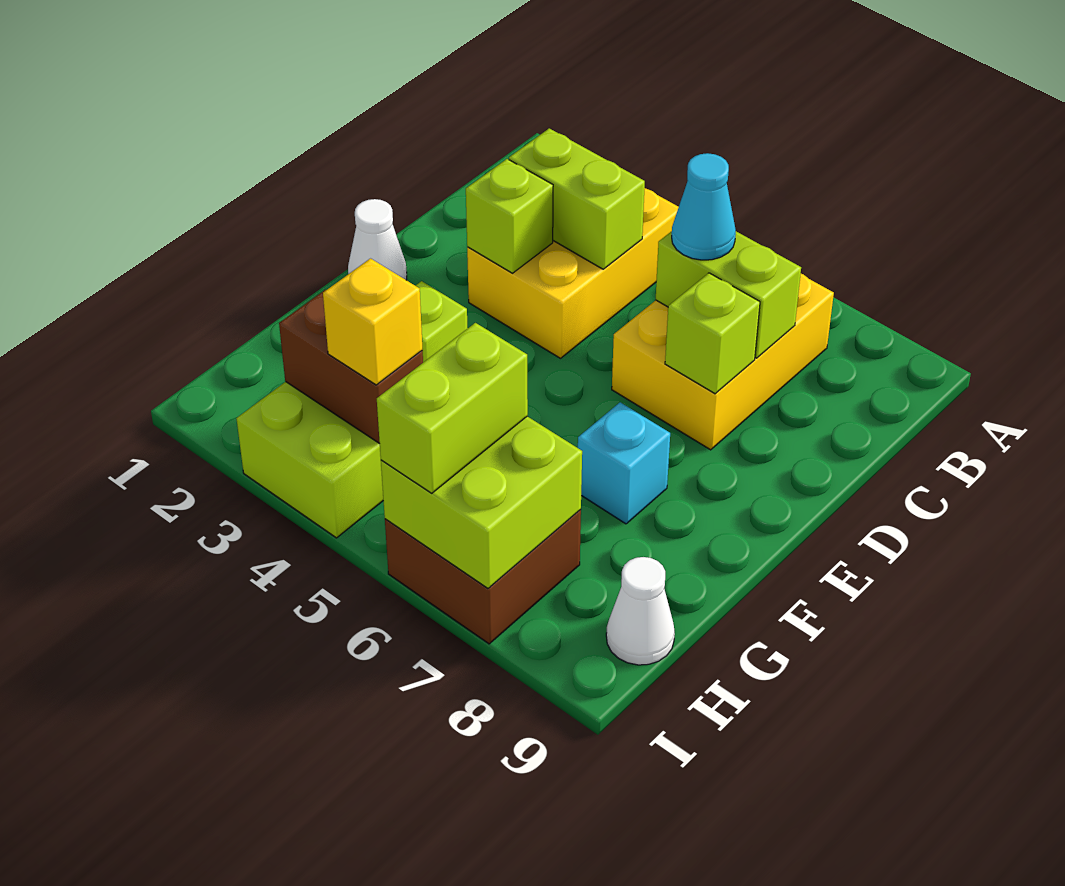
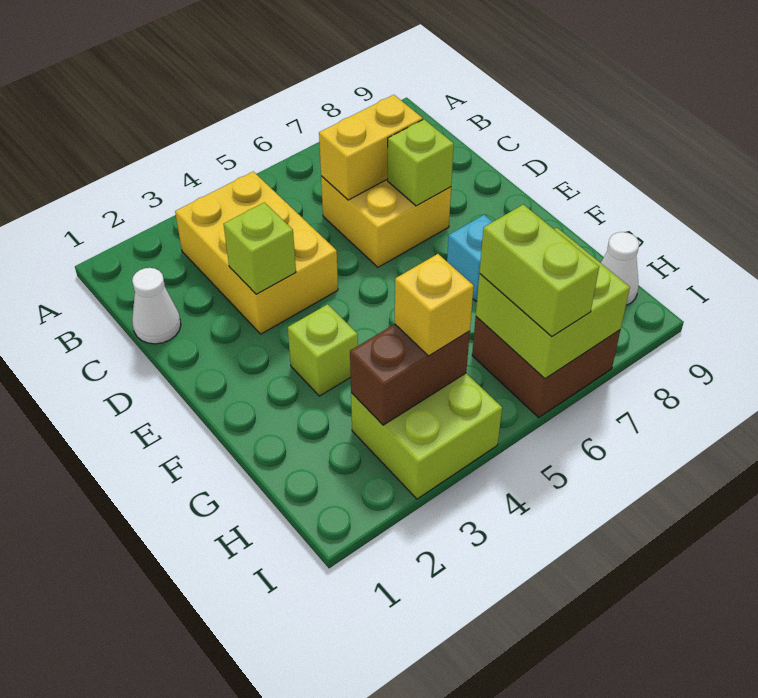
yellow brick B6:D7 level 1 -> yellow brick C6:D7 level 1
lime brick C3:C4 level 2 -> none
lime brick C6:C7 level 2 -> yellow brick C6:C7 level 2
cyan cone C6 level 3 -> none
white cone E1 level 1 -> white cone C1 level 1

